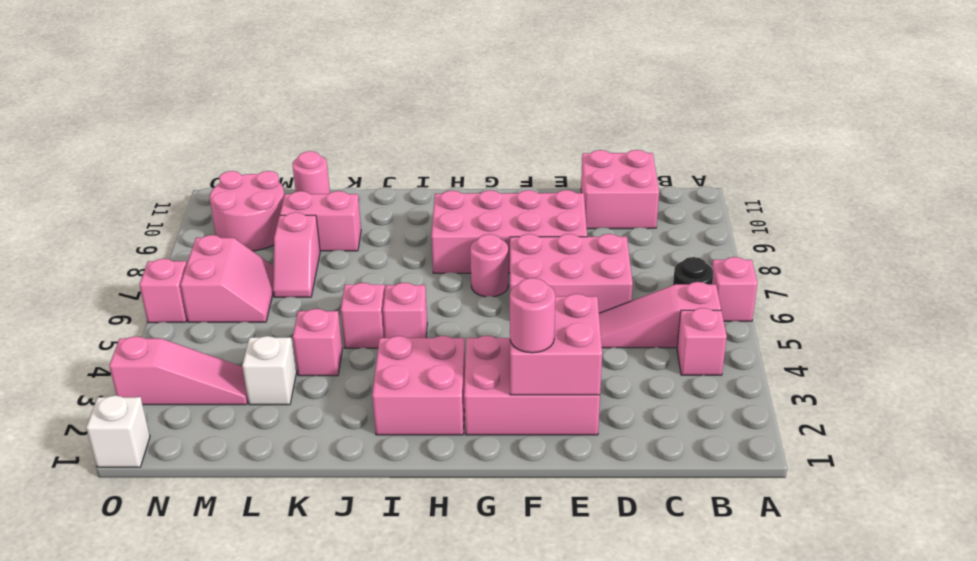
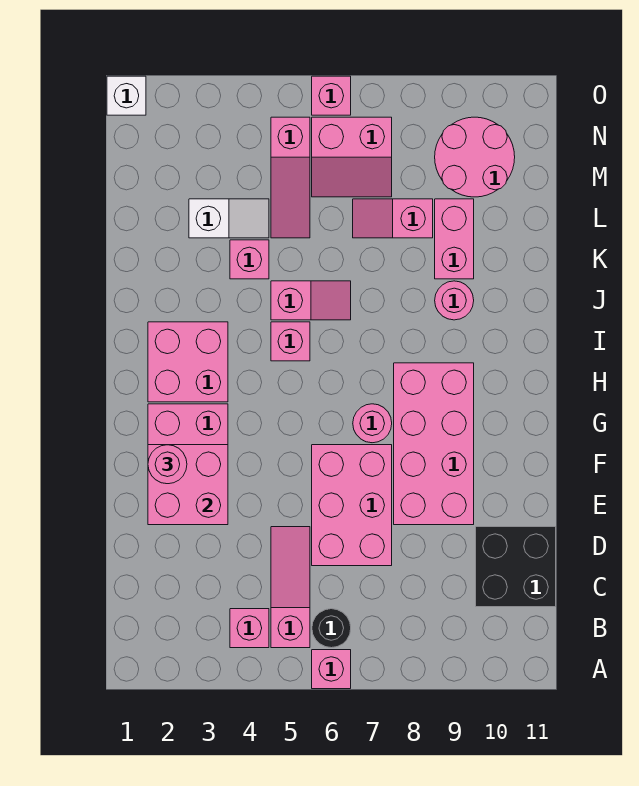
pink brick C10:D11 level 1 -> black brick C10:D11 level 1
pink round brick L11 level 1 -> pink round brick J9 level 1
pink slope M3:O3 level 1 top O -> pink slope L5:N5 level 1 top N

